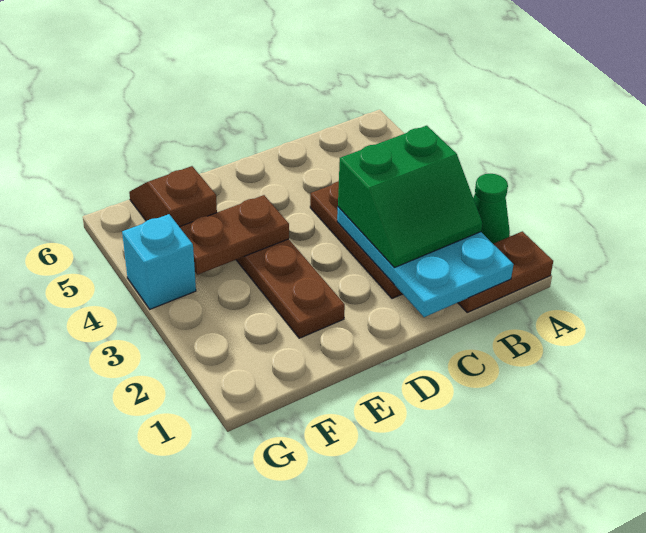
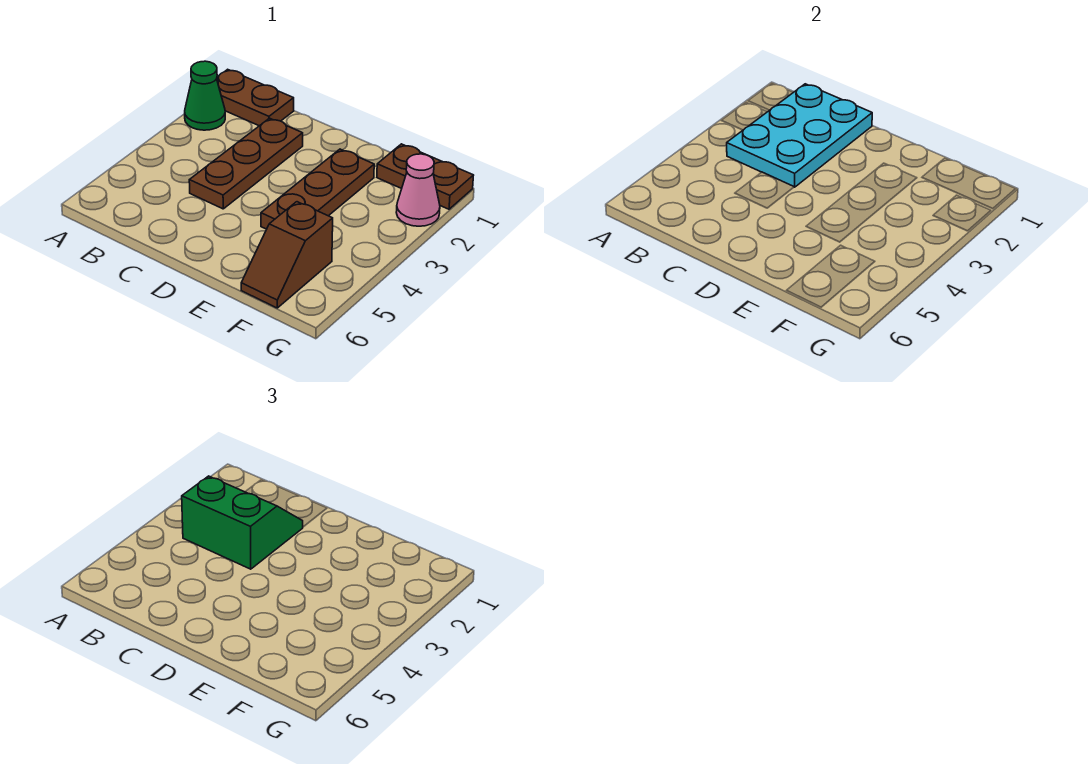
brown plate E4:F4 level 2 -> brown plate F1:G1 level 1
none -> pink cone G2 level 1
cyan brick G4 level 1 -> none

